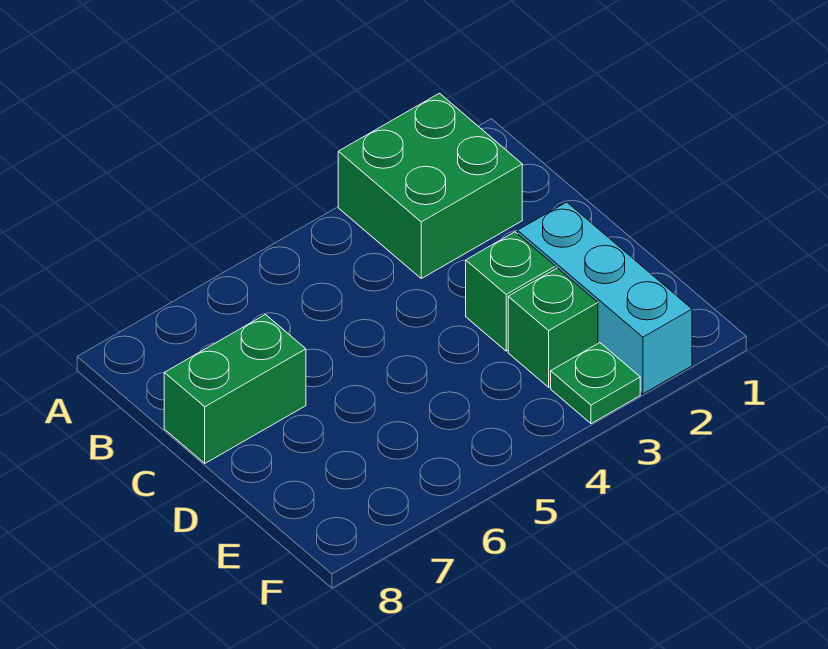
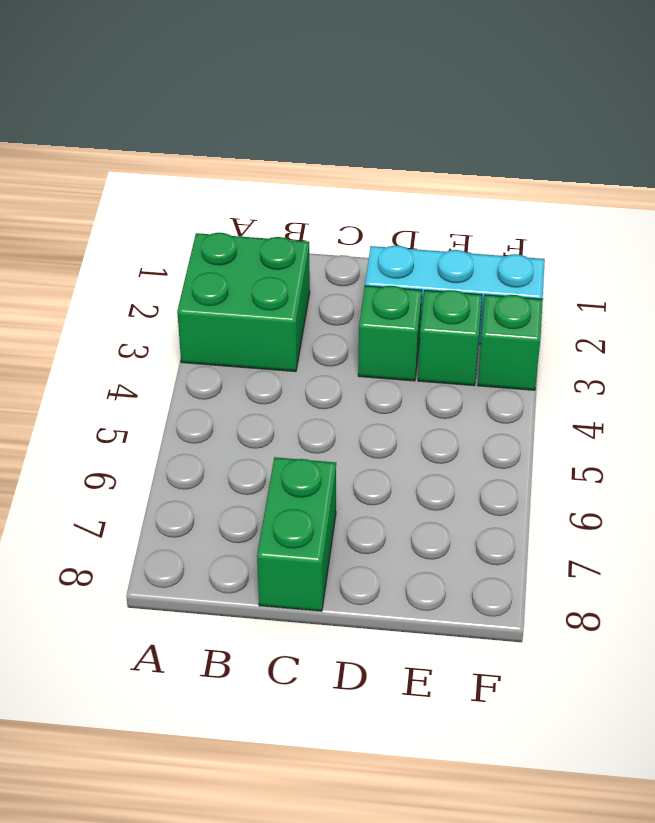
green plate F3 level 1 -> green brick F3 level 1

